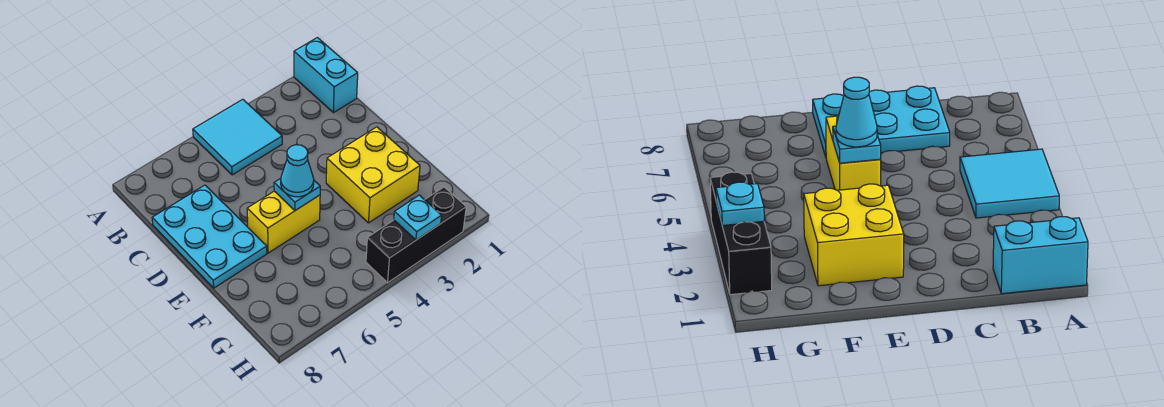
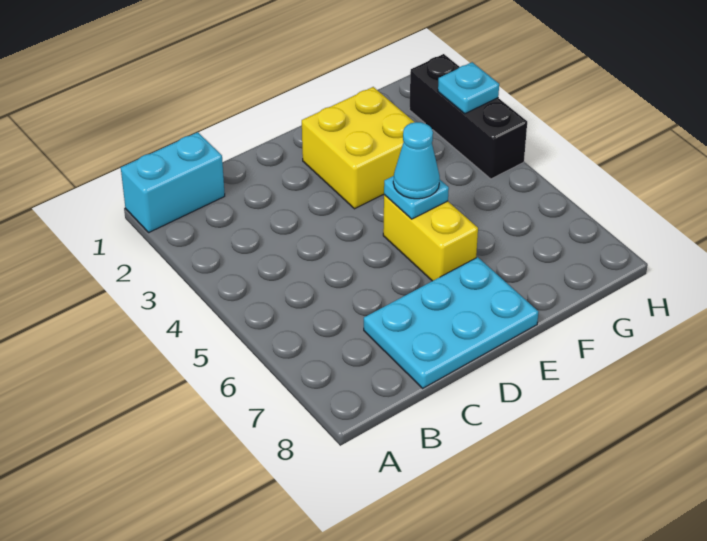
cyan tile A4:B5 level 1 -> none

